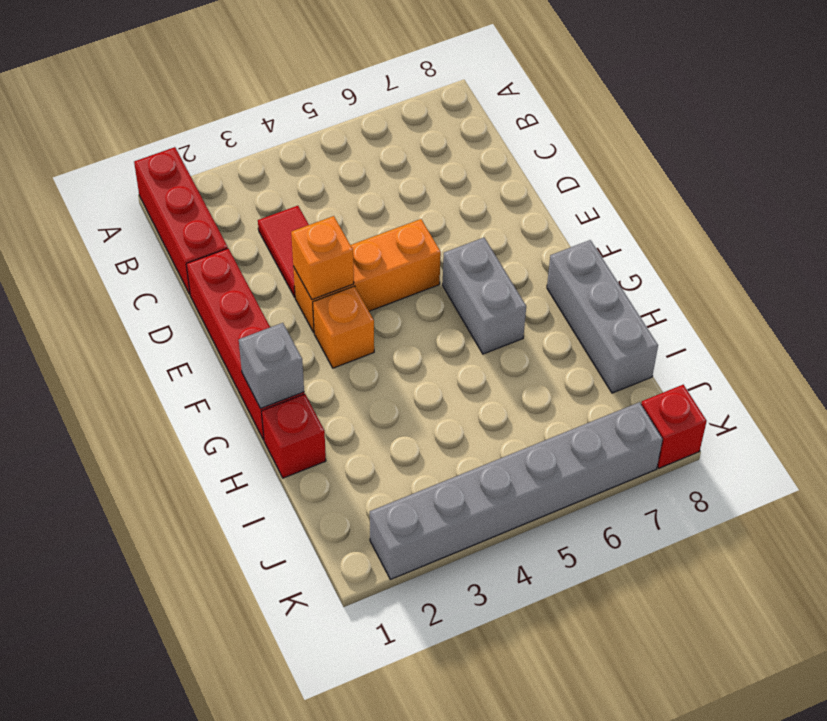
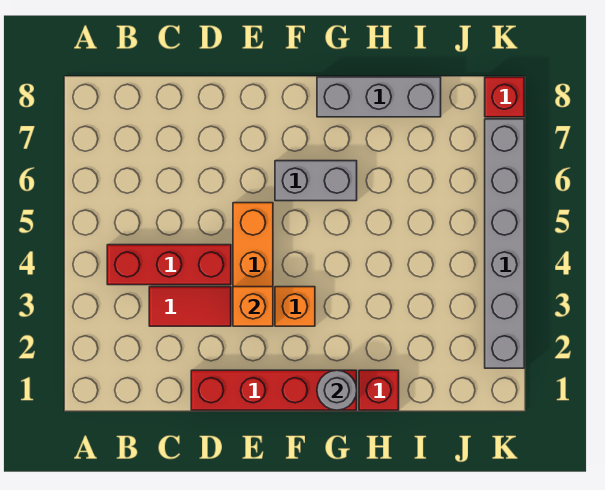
red brick A1:C1 level 1 -> red brick B4:D4 level 1
grey brick G1 level 2 -> grey round brick G1 level 2

